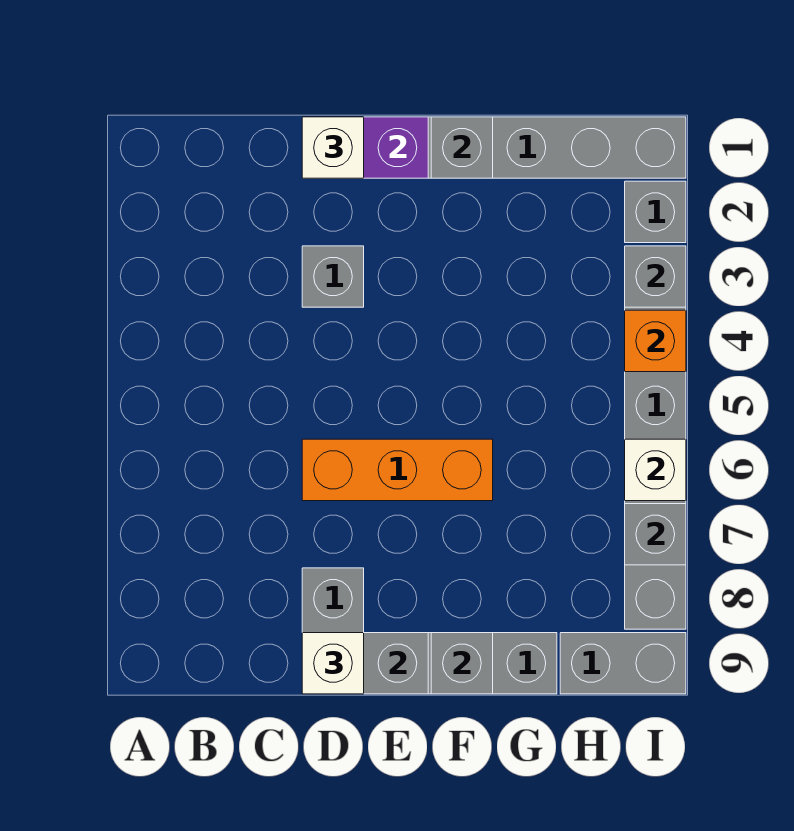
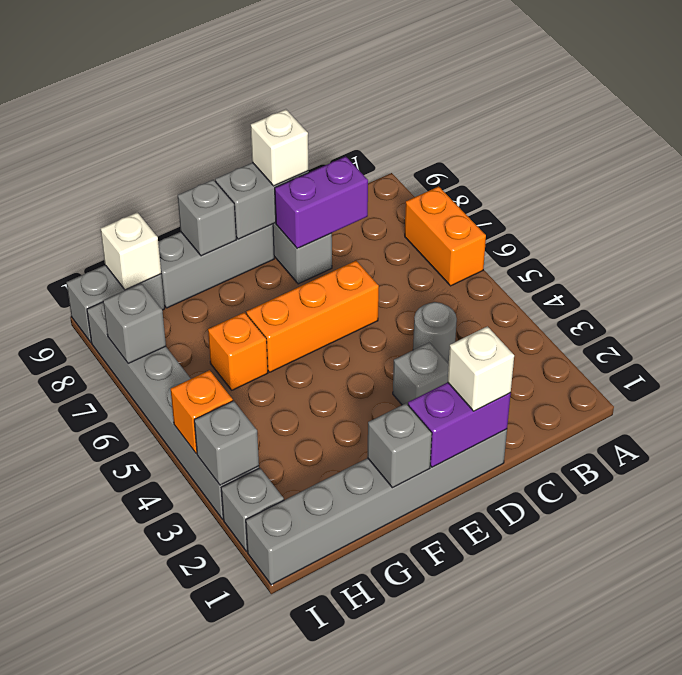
none -> orange brick A6:A7 level 1
none -> grey round brick C4 level 1
none -> purple brick C8:D8 level 2
none -> orange brick G6 level 1
white brick I6 level 2 -> white brick H9 level 2

